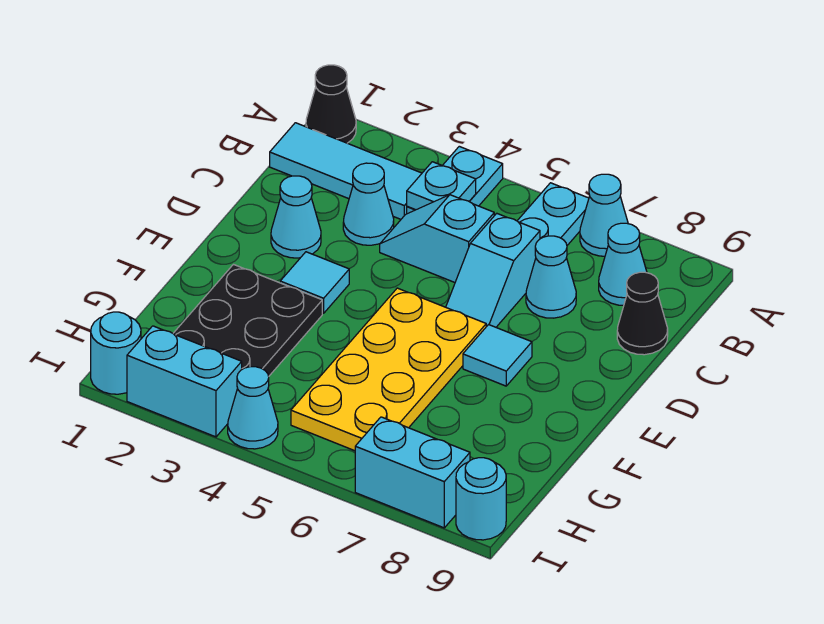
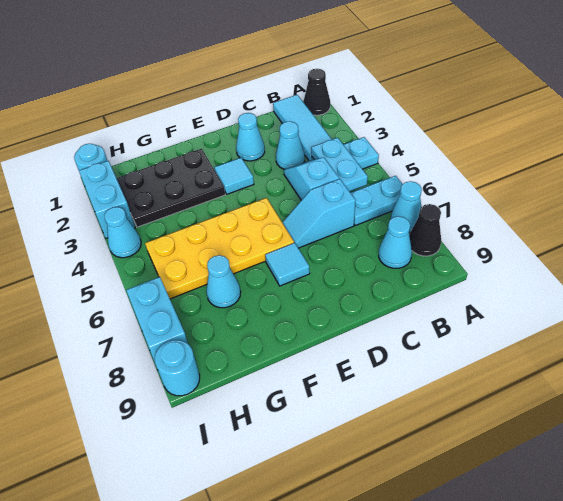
cyan plate B4 level 2 -> cyan plate B4:B5 level 2
cyan cone C7 level 1 -> cyan cone G7 level 1
black cone C9 level 1 -> black cone A8 level 1

